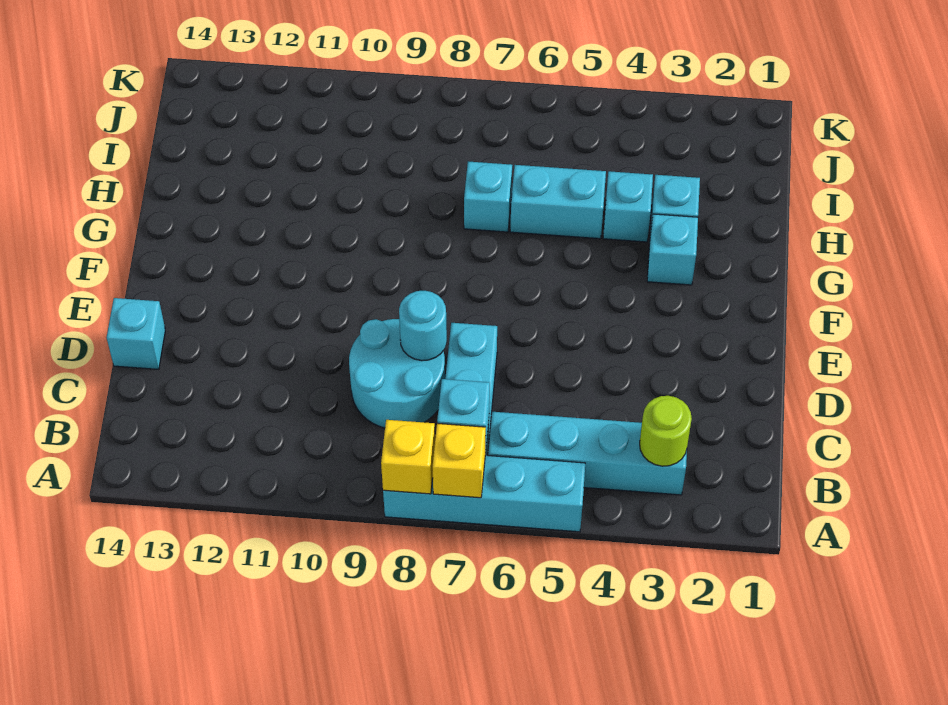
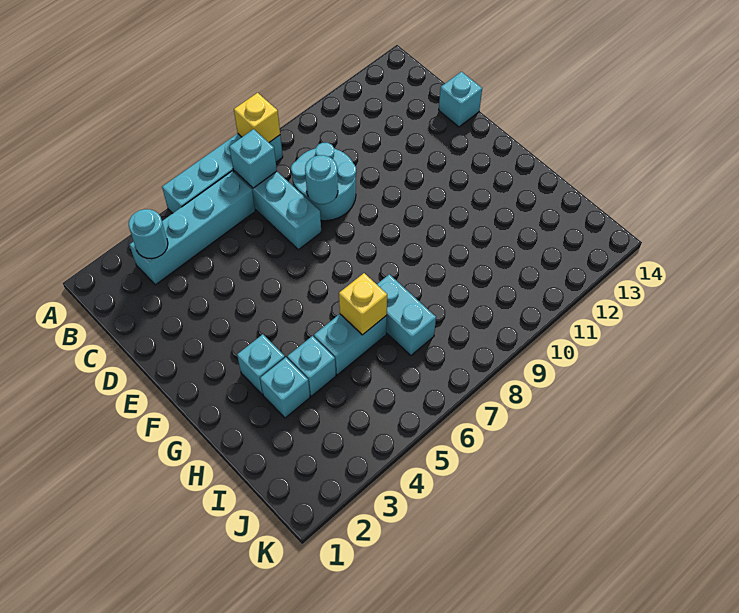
yellow brick A7 level 2 -> yellow brick H6 level 2
lime round brick B3 level 2 -> cyan round brick B3 level 2
cyan brick H7 level 1 -> cyan brick H7:I7 level 1

